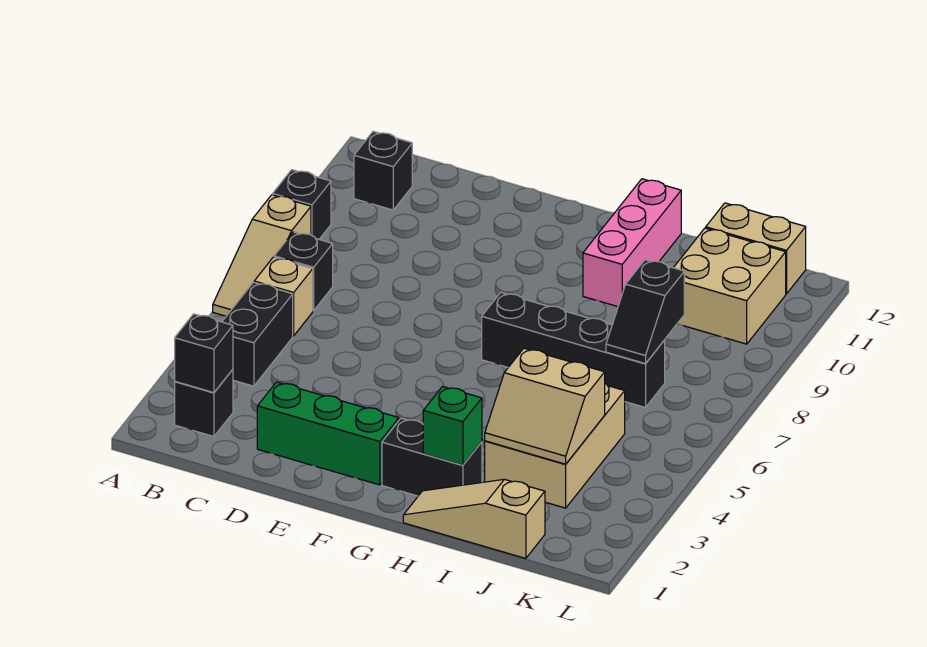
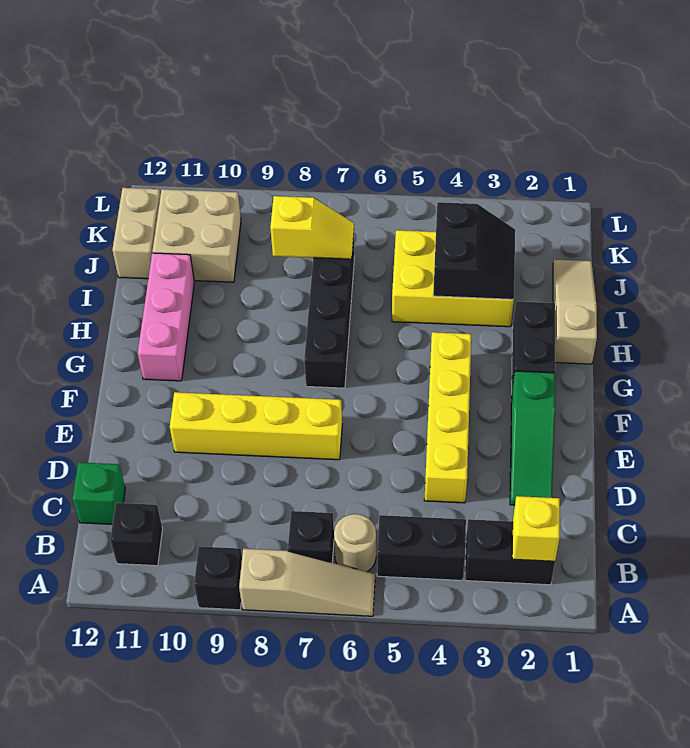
black brick B2 level 1 -> black brick B2:B3 level 1
black brick B2 level 2 -> yellow brick B2 level 2
tan brick B6 level 1 -> tan round brick B6 level 1
green brick D2:F2 level 1 -> green slope D2:F2 level 1 top F
none -> yellow brick D4:G4 level 1
none -> yellow brick E7:E10 level 1
tan slope H1:J1 level 1 top J -> tan slope H1:J1 level 1 top H
green brick H2 level 2 -> green brick C12 level 1
pink brick H10:H12 level 1 -> pink brick G11:I11 level 1
tan brick I3:J5 level 1 -> yellow brick I3:J5 level 1
tan slope I3:J4 level 2 top 4 -> black slope I3:J4 level 2 top 4
black slope J7:J8 level 2 top 8 -> yellow slope J7:J8 level 2 top 8

